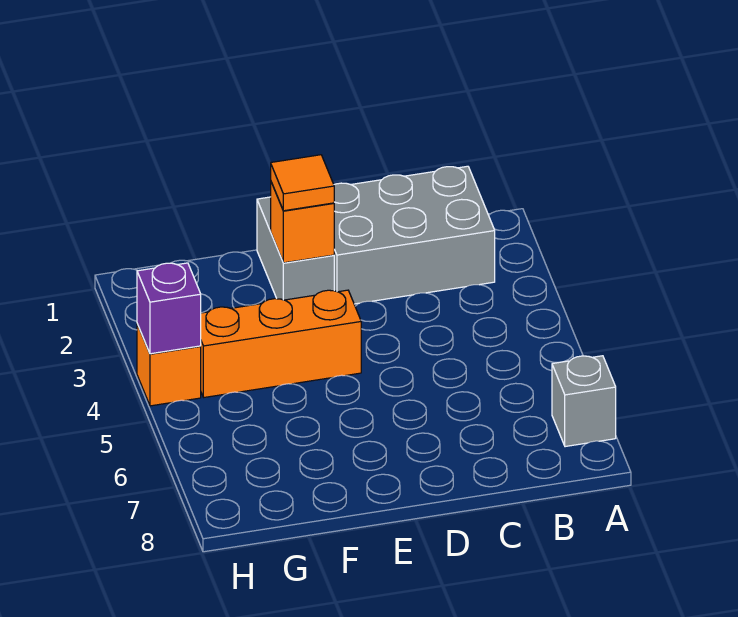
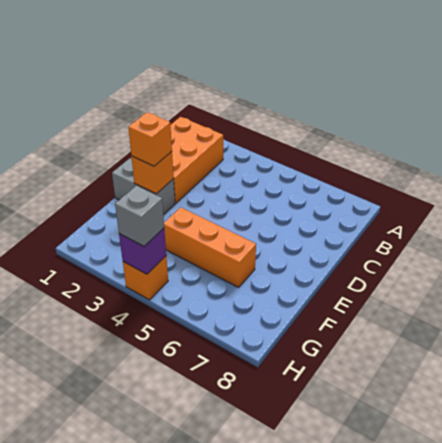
grey brick A7 level 1 -> grey brick H4 level 3
grey brick B1:D2 level 1 -> orange brick B1:D2 level 1
orange tile E2 level 3 -> orange brick E2 level 3
orange brick E4:G4 level 1 -> orange brick F4:F6 level 1

